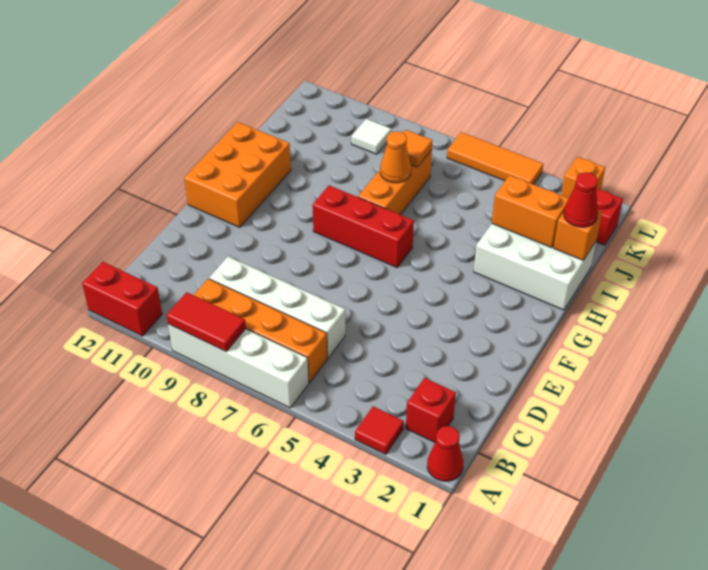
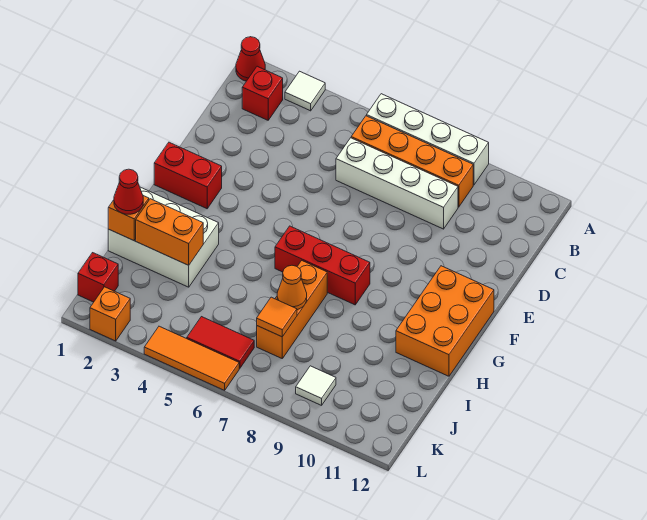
red tile A3 level 1 -> white tile A3 level 1
red tile A8:A9 level 2 -> red tile K5:K6 level 1
red brick A11:A12 level 1 -> red brick F1:F2 level 1

